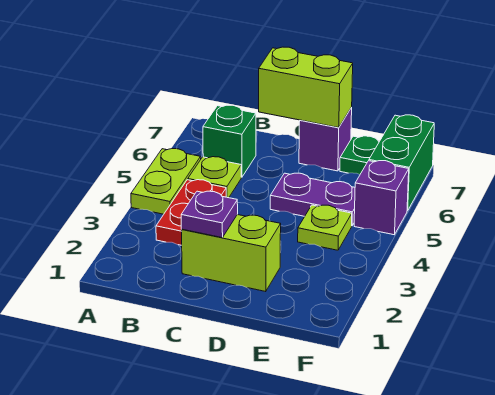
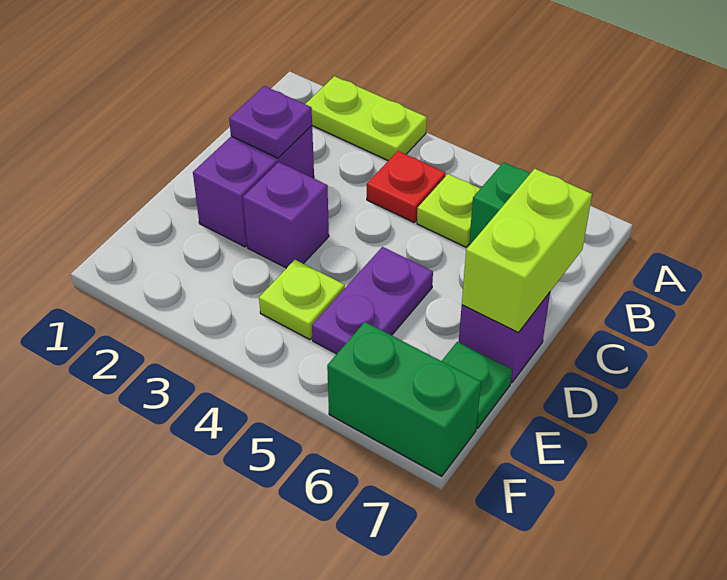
lime plate A4:A5 level 1 -> lime plate A2:A3 level 1
red plate B3:B4 level 1 -> red plate B4 level 1
lime brick C2:D2 level 1 -> purple brick C2:D2 level 1
purple brick F5 level 1 -> purple brick D3 level 1

